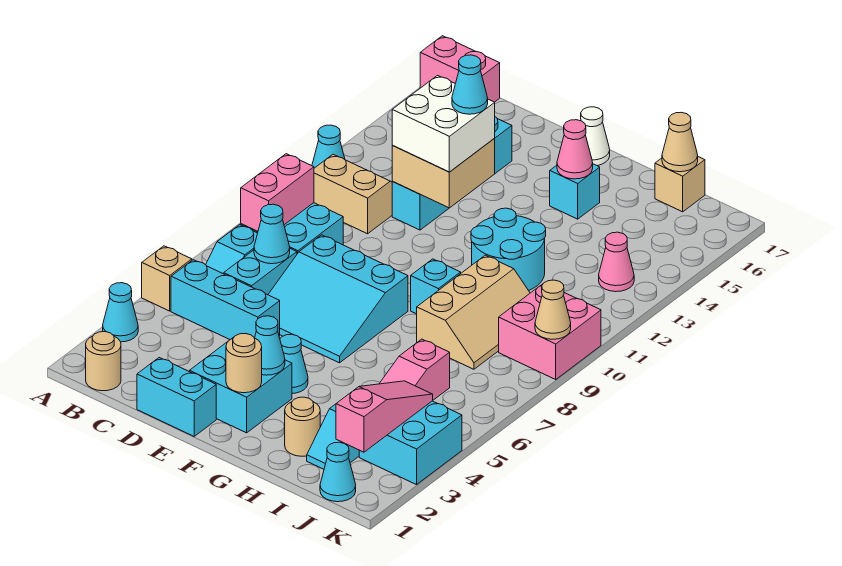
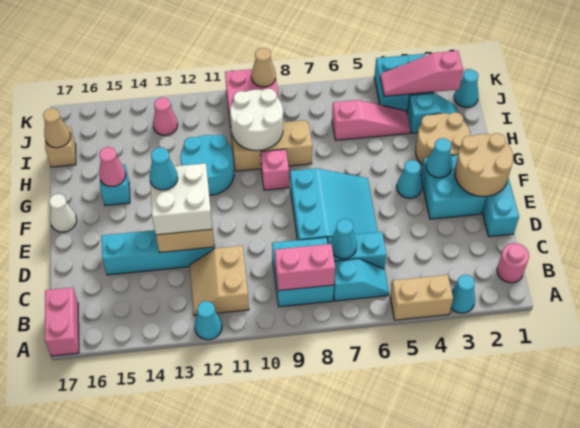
tan brick A5 level 1 -> tan brick A4:A5 level 1
tan round brick B1 level 1 -> pink round brick B1 level 1
cyan brick B5:D5 level 1 -> none
tan round brick F2 level 2 -> tan round brick E1:F2 level 2
cyan brick G9 level 1 -> pink brick G9 level 1
tan round brick H2 level 1 -> tan round brick G2:H3 level 1
none -> white round brick H9:I10 level 2

